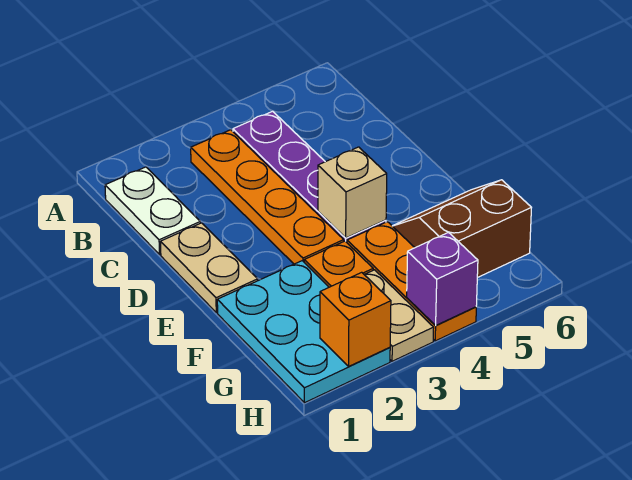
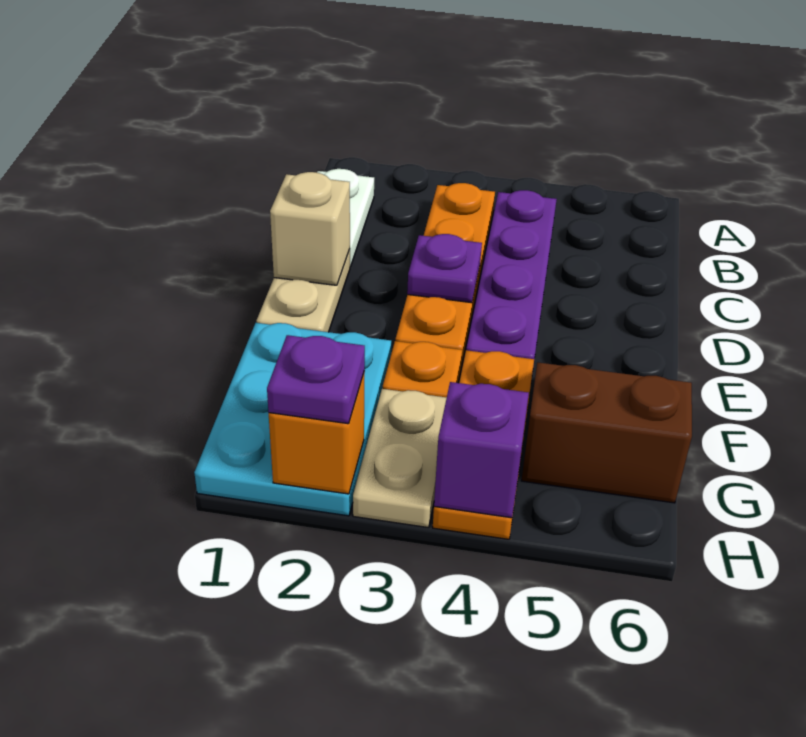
none -> purple plate D3 level 2
tan brick E4 level 2 -> tan brick D1 level 2
none -> purple plate H2 level 3

